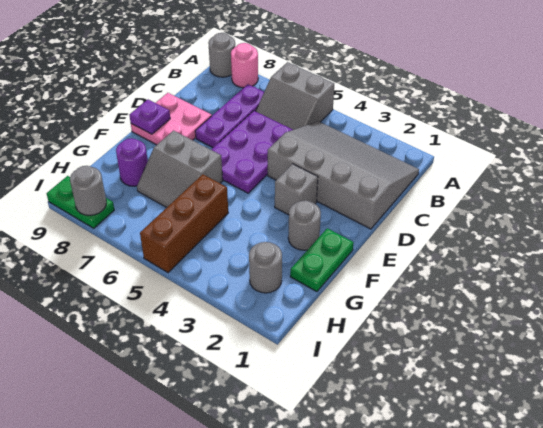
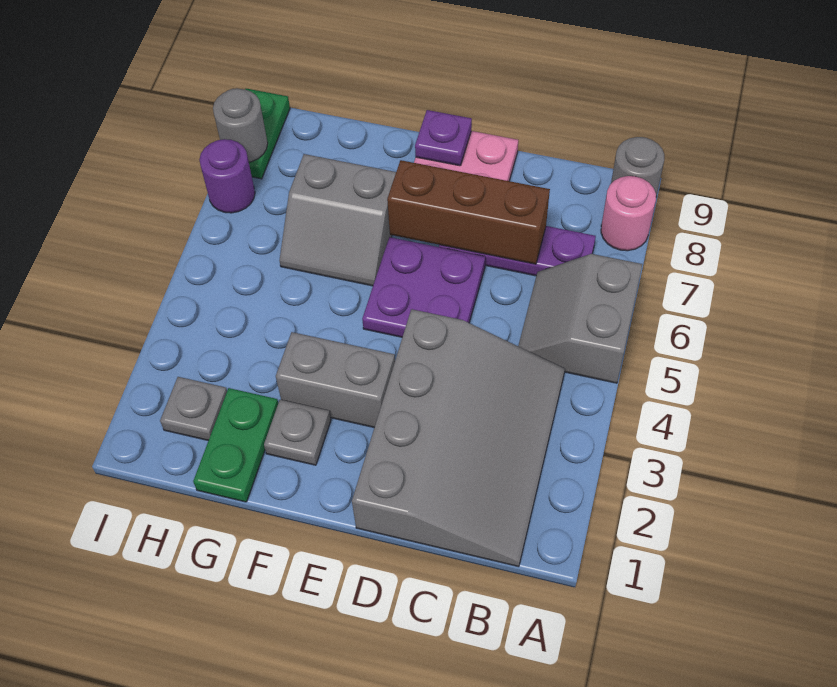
purple plate C5:E6 level 1 -> purple plate D5:E6 level 1
grey brick E3 level 1 -> grey brick E3:F3 level 1
green plate F1:G1 level 1 -> green plate G1:G2 level 1
grey round brick F2 level 1 -> grey plate F2 level 1
grey slope F6:G7 level 1 top F -> grey slope F6:G7 level 1 top 7
brown brick G5:I5 level 1 -> brown brick C7:E7 level 2
purple round brick G8 level 1 -> purple round brick I7 level 1
grey round brick H2 level 1 -> grey plate H2 level 1

